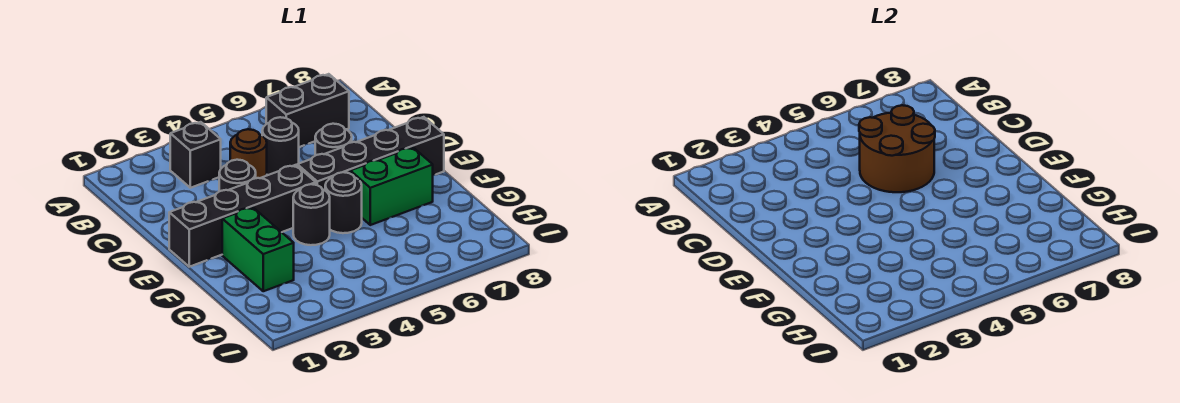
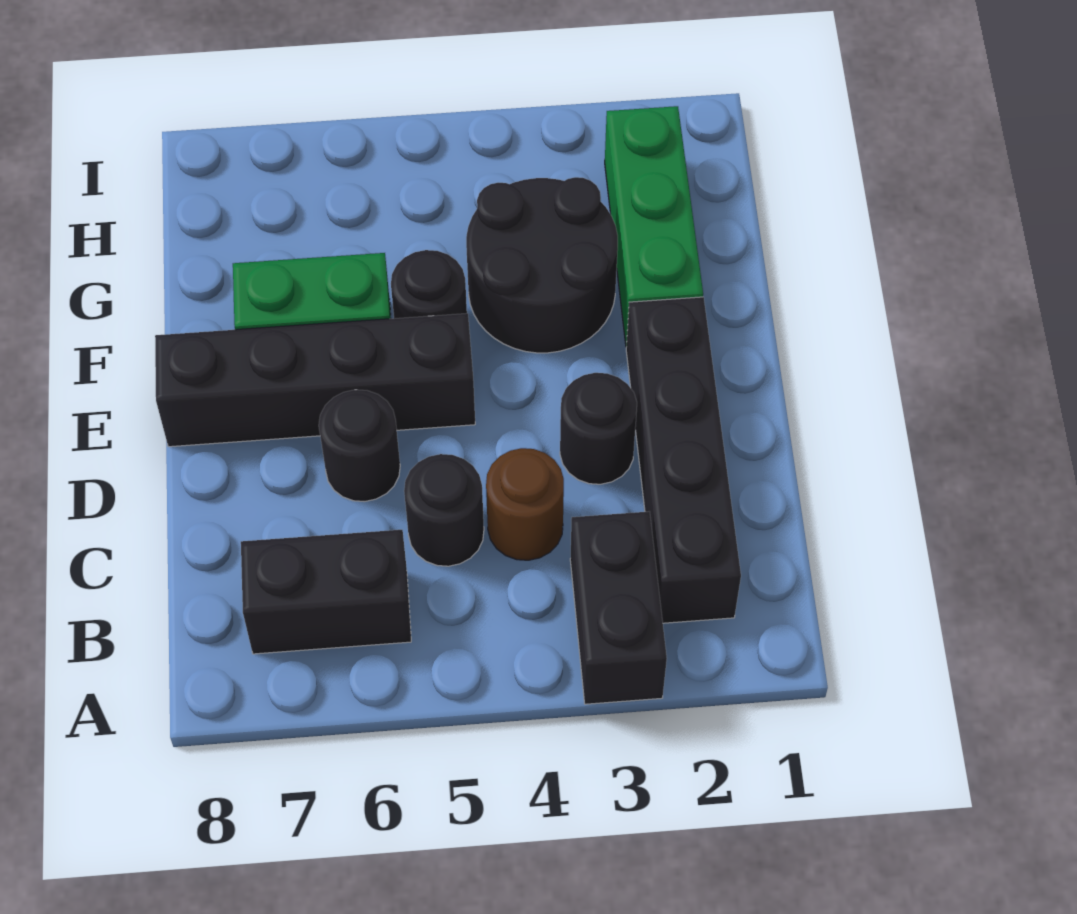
black brick B3 level 1 -> black brick A3:B3 level 1
brown round brick C5:D6 level 2 -> none
black brick E1:E4 level 1 -> black brick B2:E2 level 1
green brick F2:G2 level 1 -> green brick F2:H2 level 1
black round brick F4 level 1 -> black round brick F3:G4 level 1

